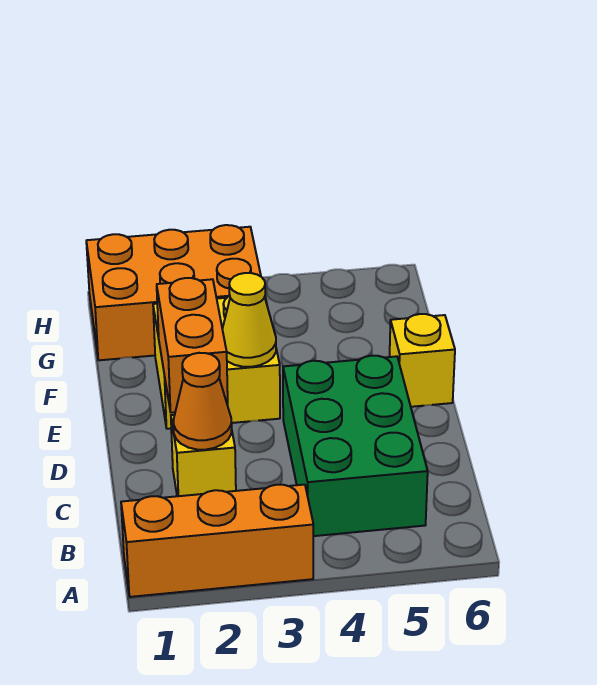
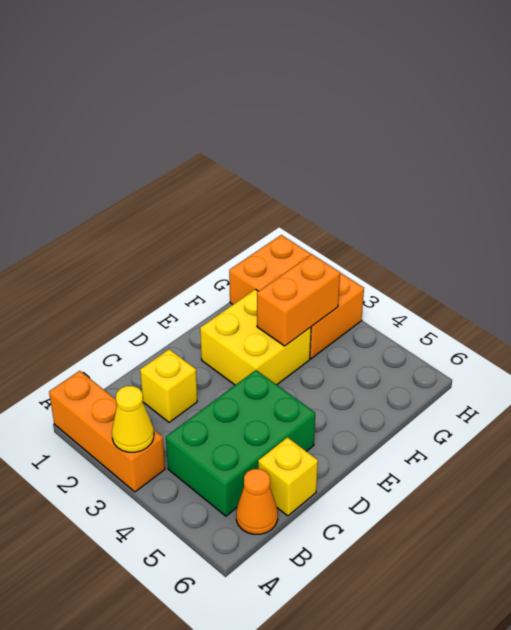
orange cone C2 level 2 -> orange cone B6 level 1
orange brick D2:E2 level 2 -> orange brick F3:G3 level 2
yellow cone E3 level 2 -> yellow cone A3 level 2
yellow brick E6 level 1 -> yellow brick C6 level 1

